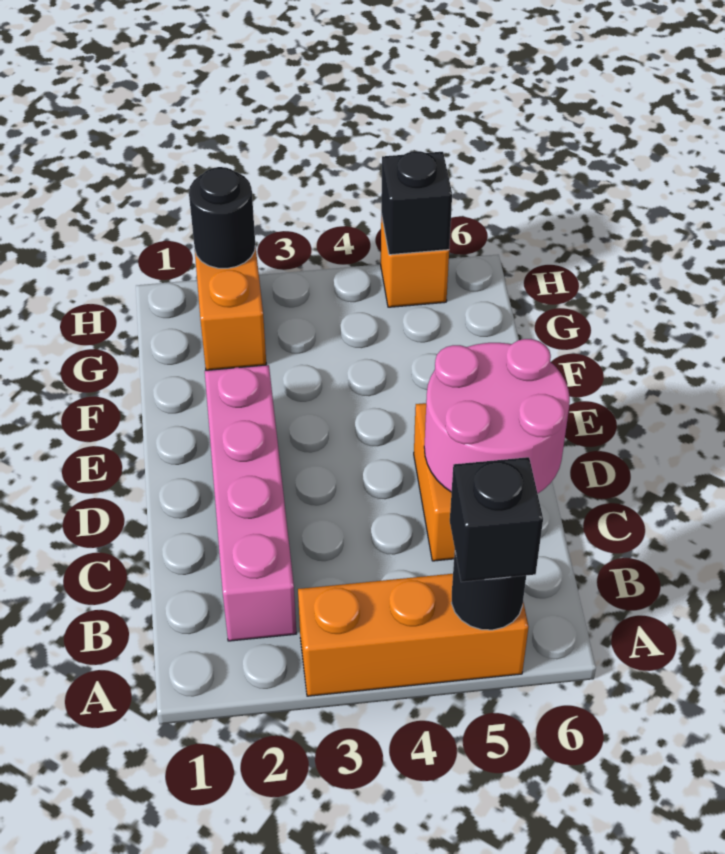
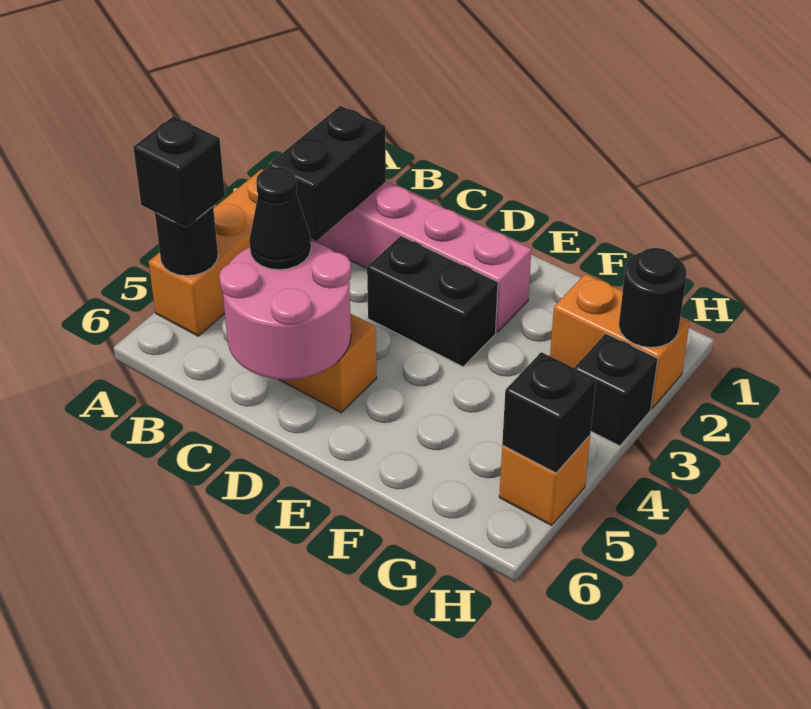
none -> black brick B2:B3 level 2
none -> black cone C5 level 3
none -> black brick D3:E3 level 1
none -> black brick H3 level 1

